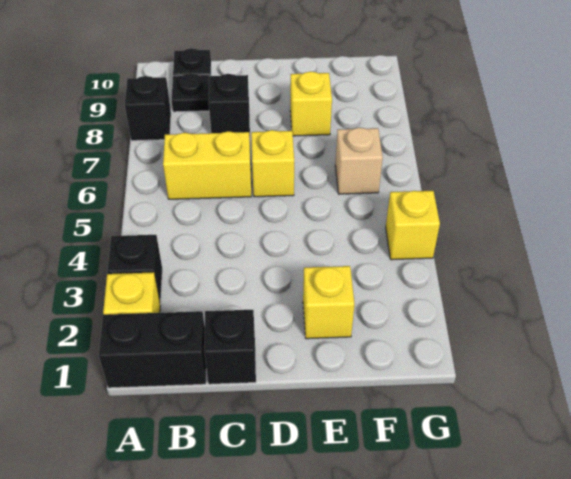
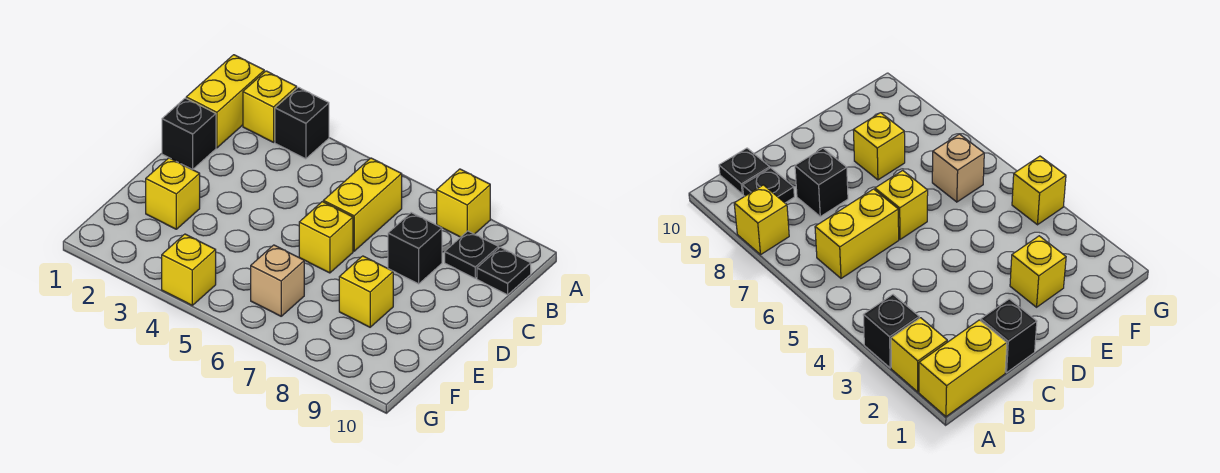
black brick A1:B1 level 1 -> yellow brick A1:B1 level 1
black brick A8 level 1 -> yellow brick A8 level 1

